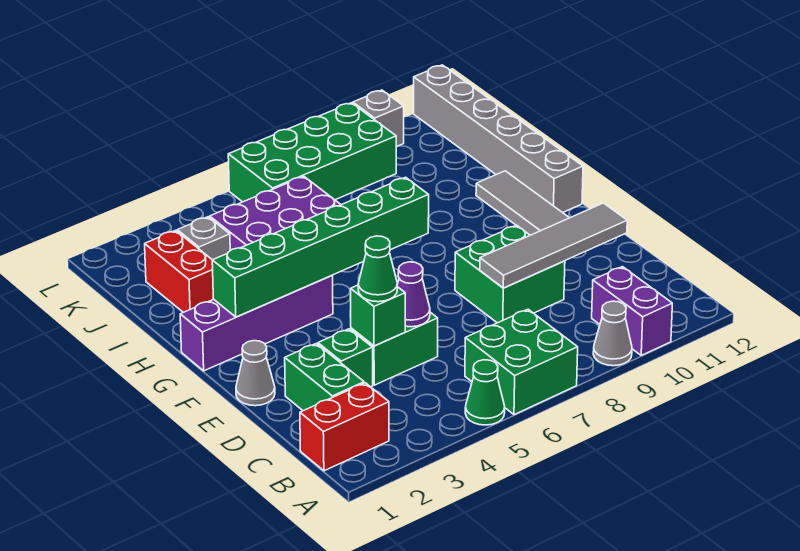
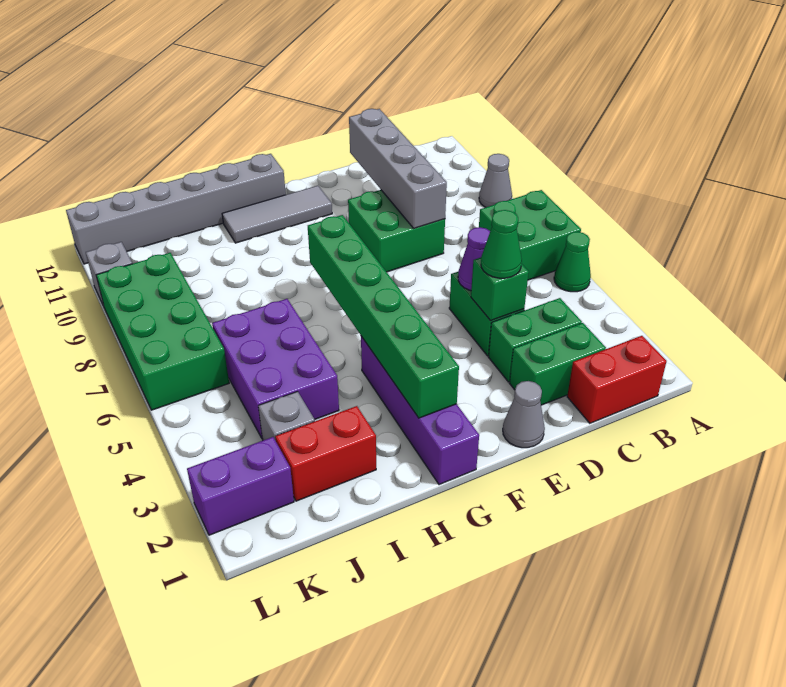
purple brick A10:B10 level 1 -> purple brick K2:L2 level 1
red brick B1:B2 level 1 -> red brick B1:C1 level 1
green brick D3 level 1 -> green brick C3:D3 level 1
grey tile D8:D11 level 2 -> grey brick D8:D11 level 2

